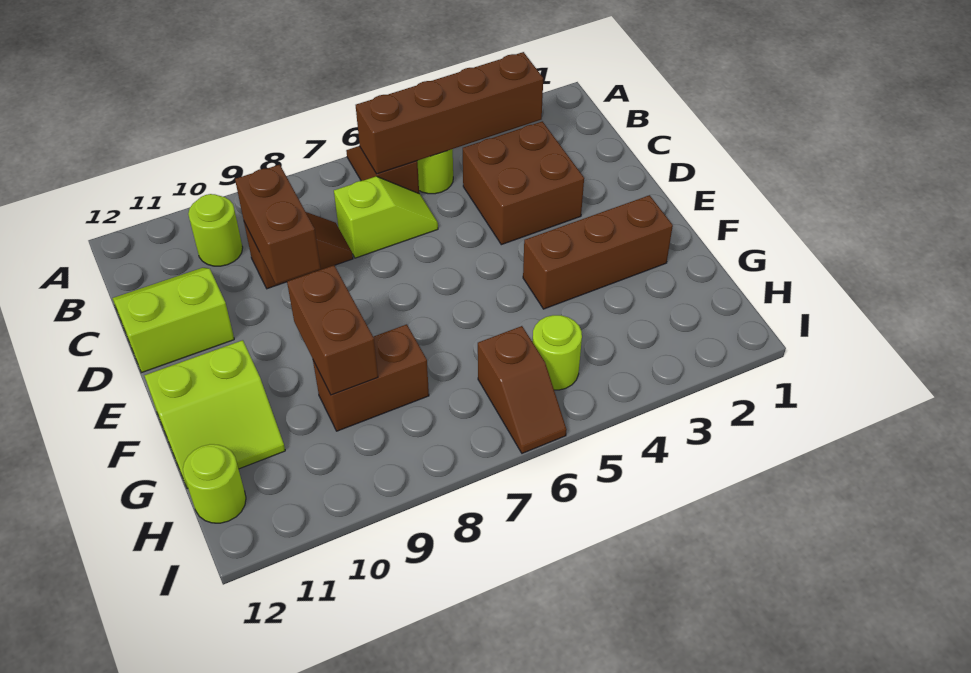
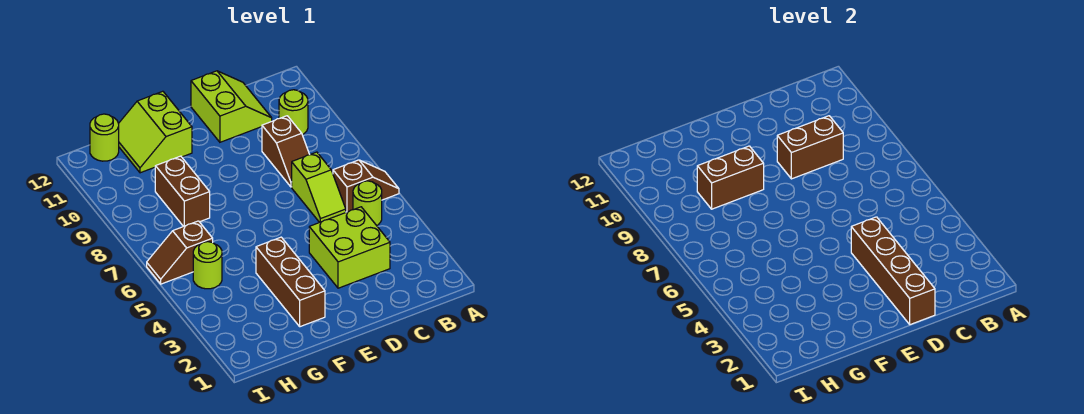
brown brick B3:B6 level 2 -> brown brick D1:D4 level 2
brown brick C3:D4 level 1 -> lime brick C3:D4 level 1

